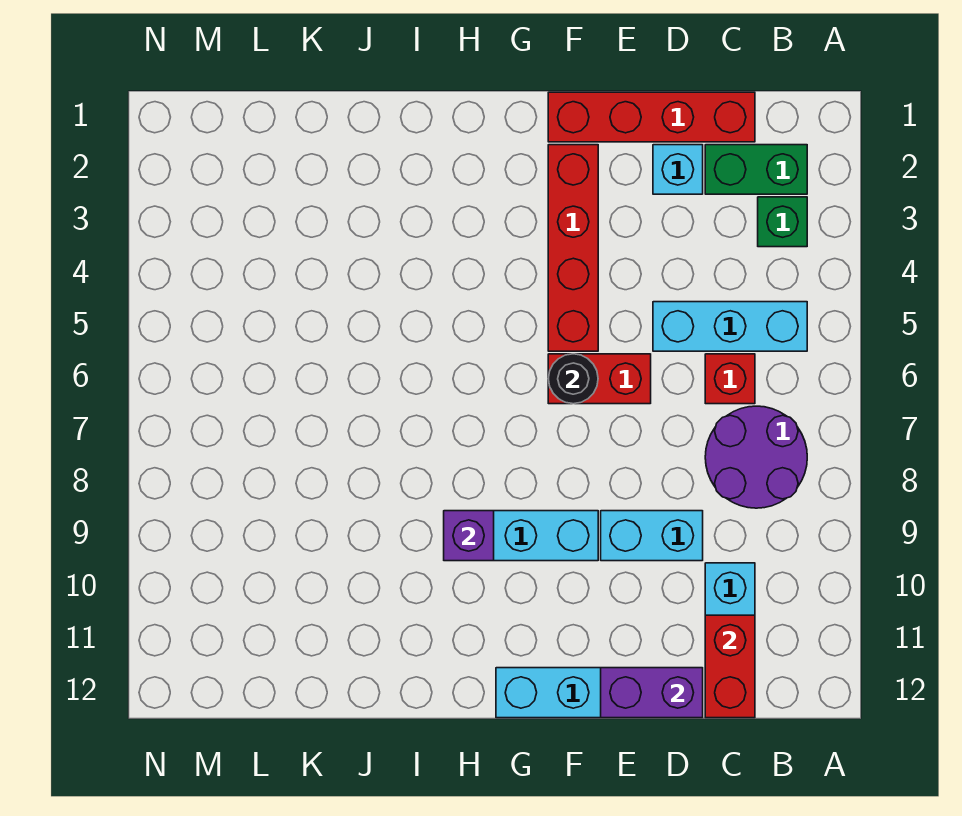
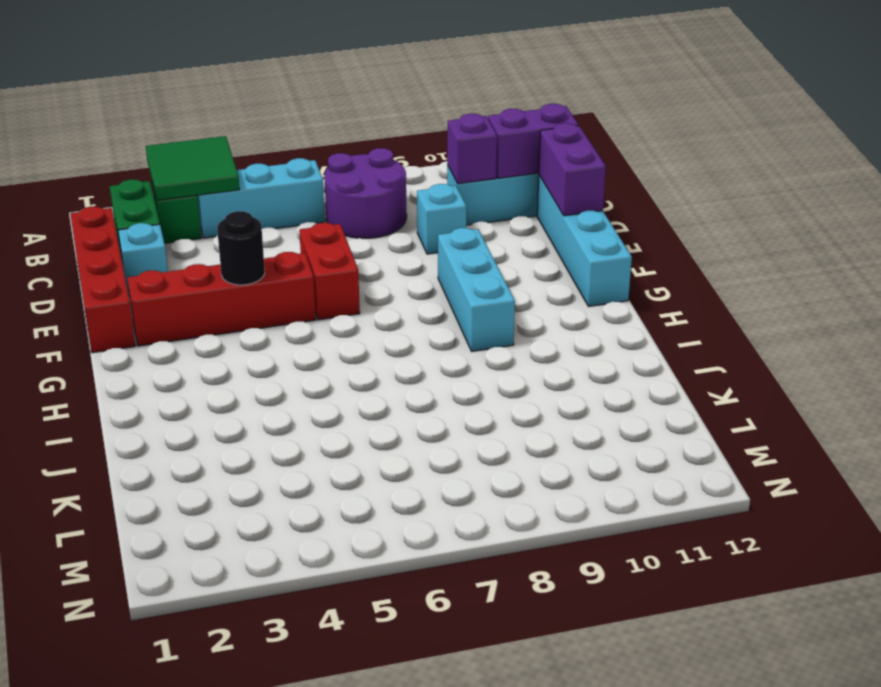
none -> green tile A3:B4 level 2
cyan brick B5:D5 level 1 -> cyan brick B4:B6 level 1
red brick C6 level 1 -> none
red brick C11:C12 level 2 -> purple brick C11:C12 level 2
cyan brick D9:E9 level 1 -> cyan brick D9 level 1
black round brick F6 level 2 -> black round brick F4 level 2
purple brick H9 level 2 -> purple brick C10 level 2

